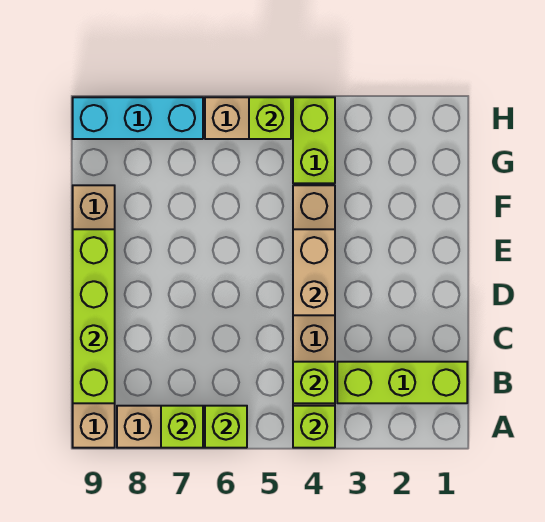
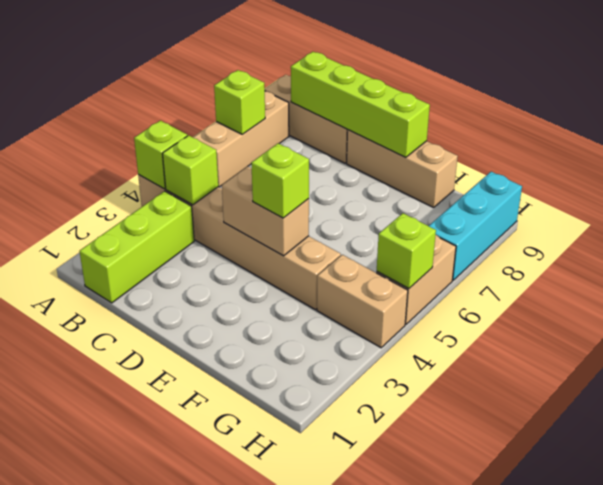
lime brick A6 level 2 -> lime brick E4 level 3
lime brick G4:H4 level 1 -> tan brick G4:H4 level 1

